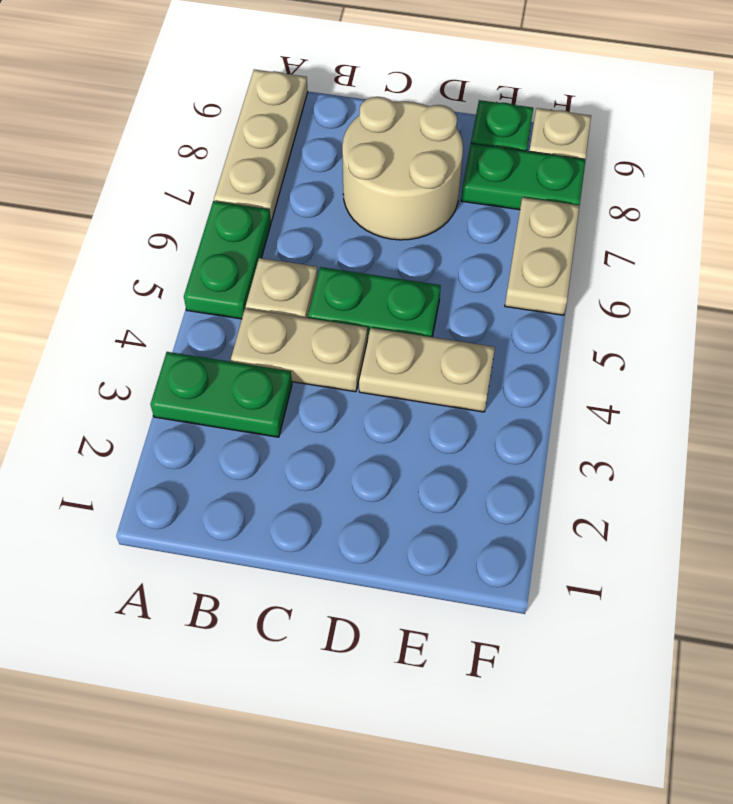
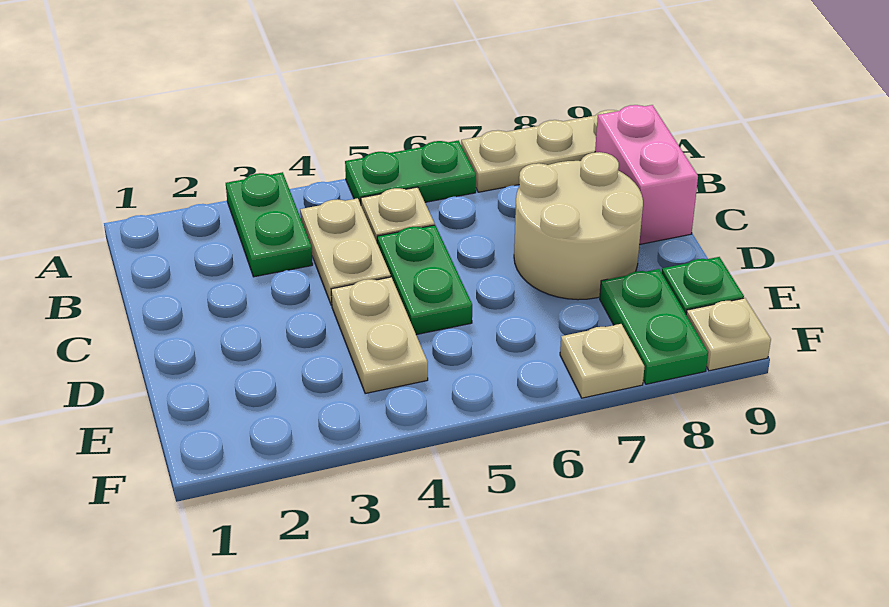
none -> pink brick B9:C9 level 1
tan plate F6:F7 level 1 -> tan plate F7 level 1

